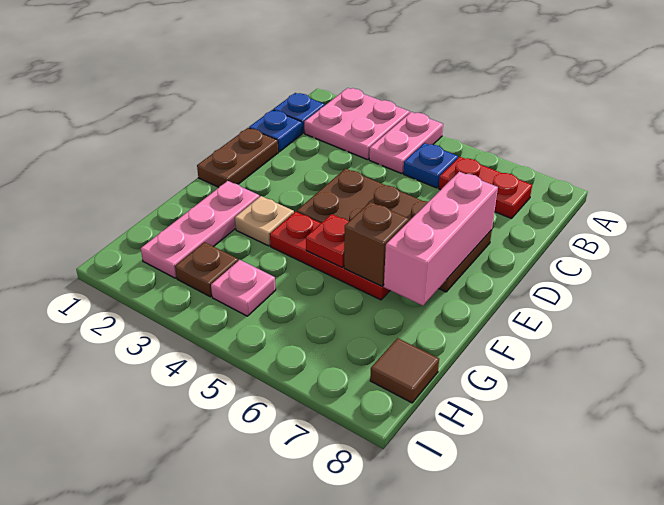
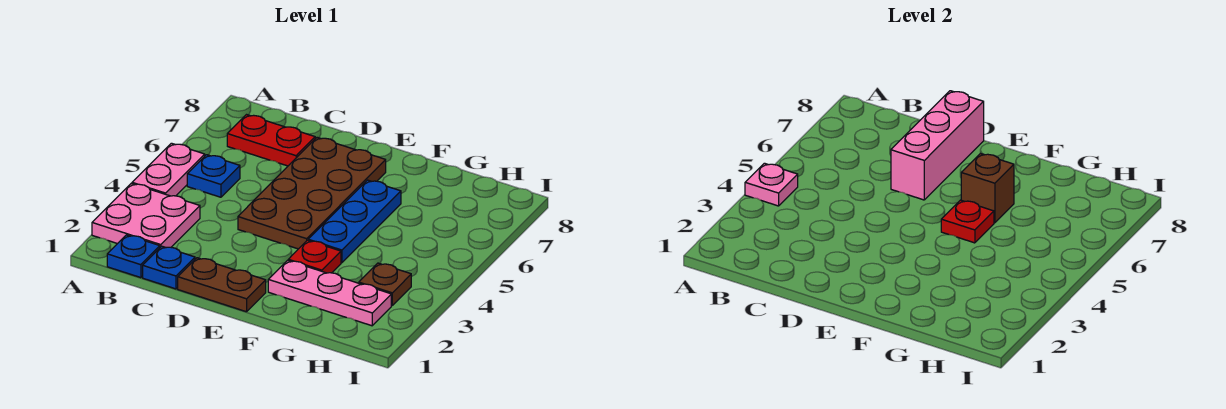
pink plate A4:B4 level 1 -> pink plate A4:A5 level 1
red plate B6:B7 level 1 -> red plate B7:C7 level 1
pink brick D7:F7 level 2 -> pink brick D6:D8 level 2
tan plate F3 level 1 -> red plate F3 level 1
red plate F4:F6 level 1 -> blue plate F4:F6 level 1
pink plate H4 level 1 -> pink plate A4 level 2
brown tile H8 level 1 -> none

